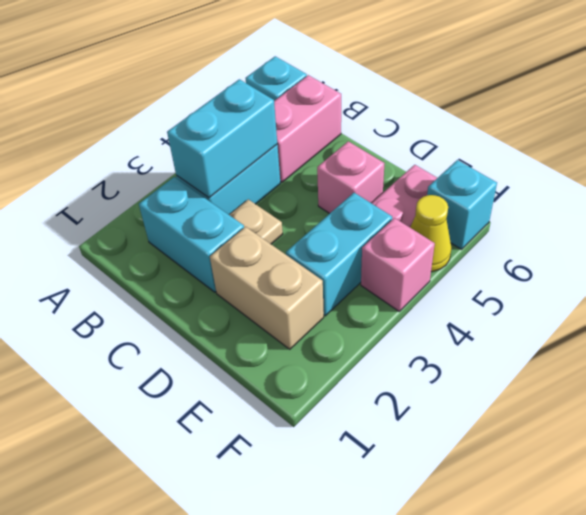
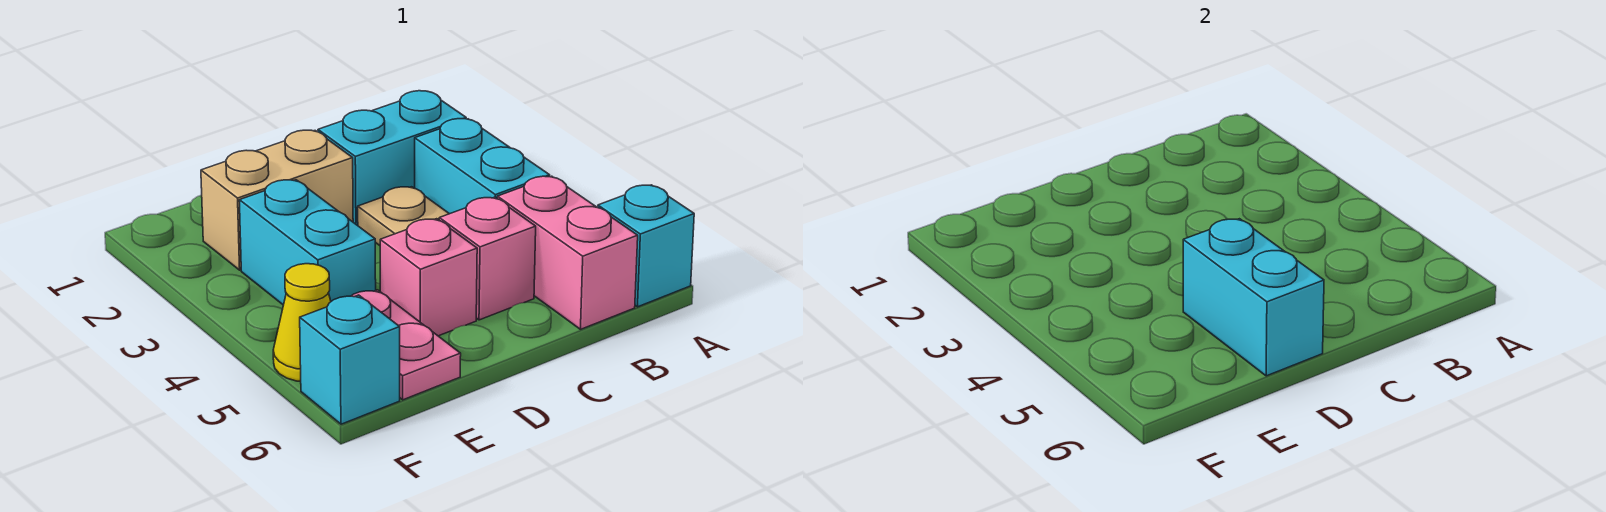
cyan brick B3:B4 level 2 -> cyan brick D5:D6 level 2
pink brick F4 level 1 -> pink brick C5 level 1

